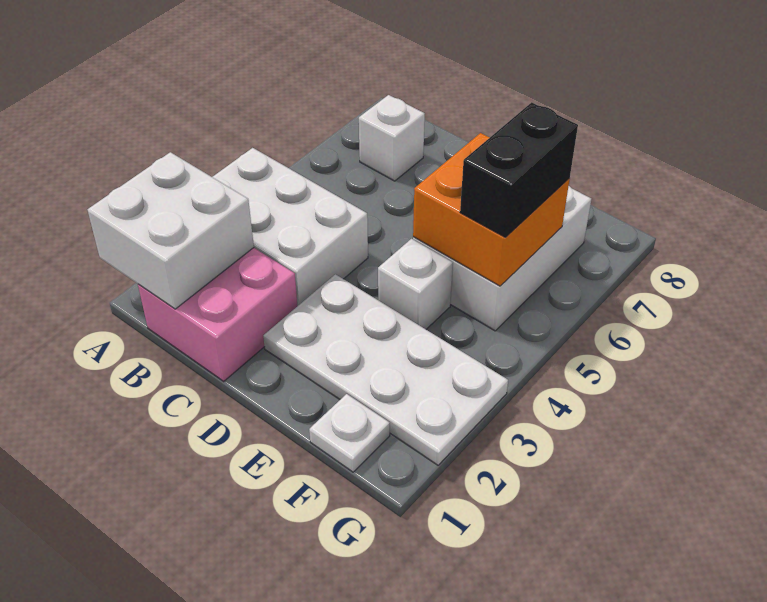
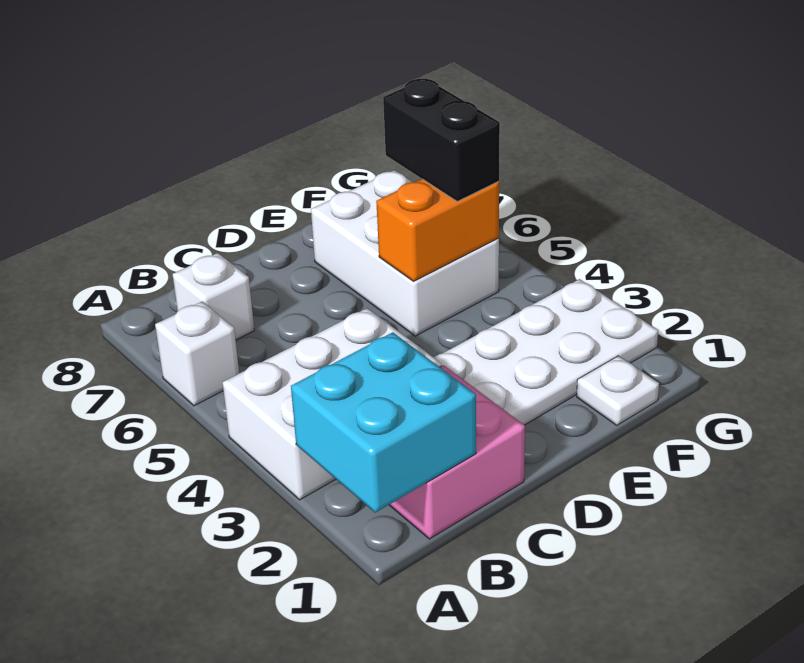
white brick A1:B2 level 2 -> cyan brick A1:B2 level 2
white brick E4 level 1 -> white brick A6 level 1
orange brick E5:F6 level 2 -> orange brick E5:F5 level 2

